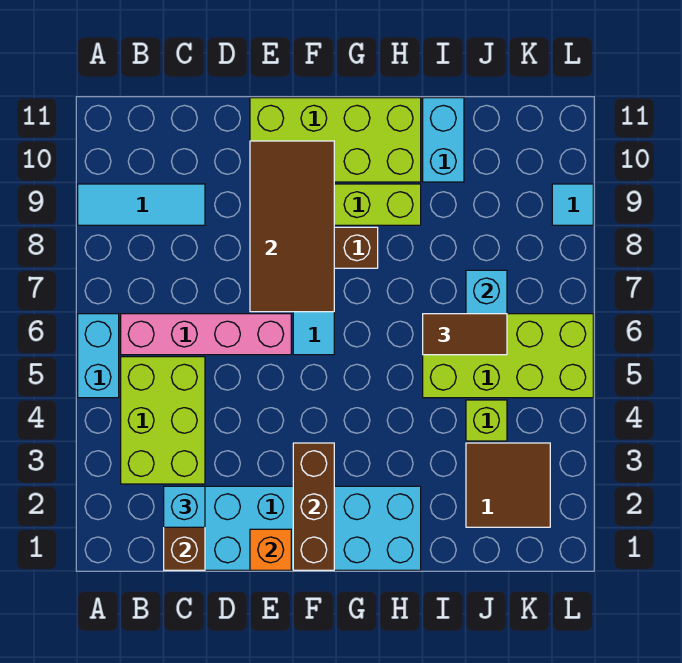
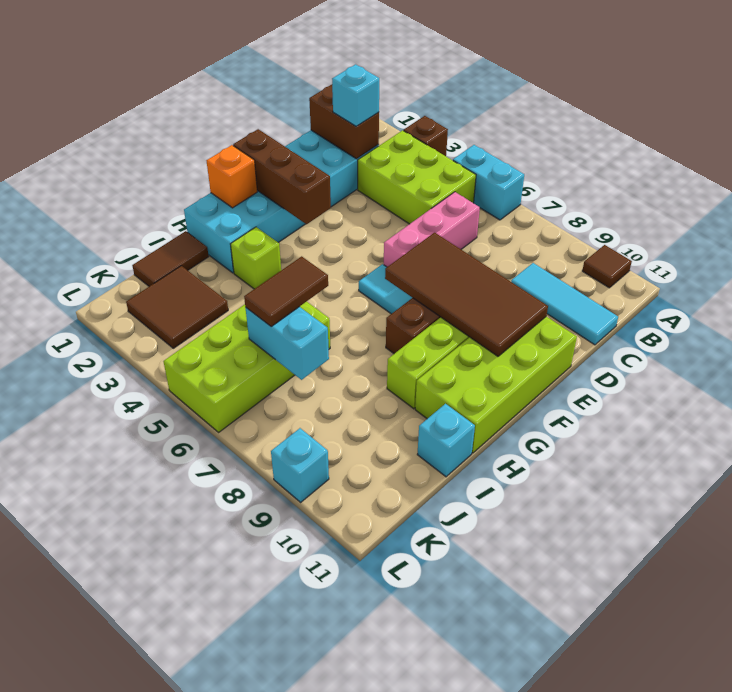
none -> brown brick A3 level 1
cyan tile A9:C9 level 1 -> cyan tile C9:C11 level 1
none -> brown tile A10 level 1
pink brick B6:E6 level 1 -> pink brick C6:E6 level 1
orange brick E1 level 2 -> orange brick G1 level 2
none -> brown tile I1:J1 level 1
cyan brick I10:I11 level 1 -> cyan brick I11 level 1
lime brick J4 level 1 -> lime brick H3 level 1
cyan tile L9 level 1 -> cyan brick L9 level 1

